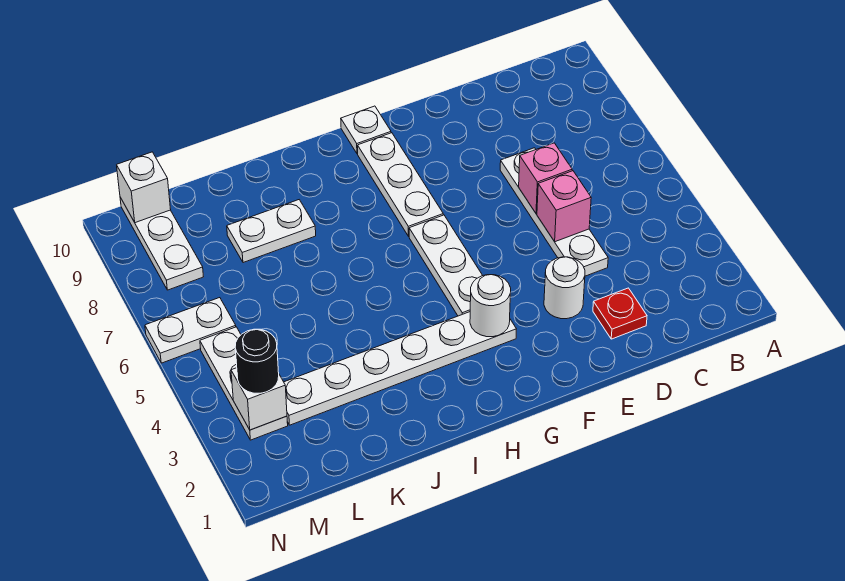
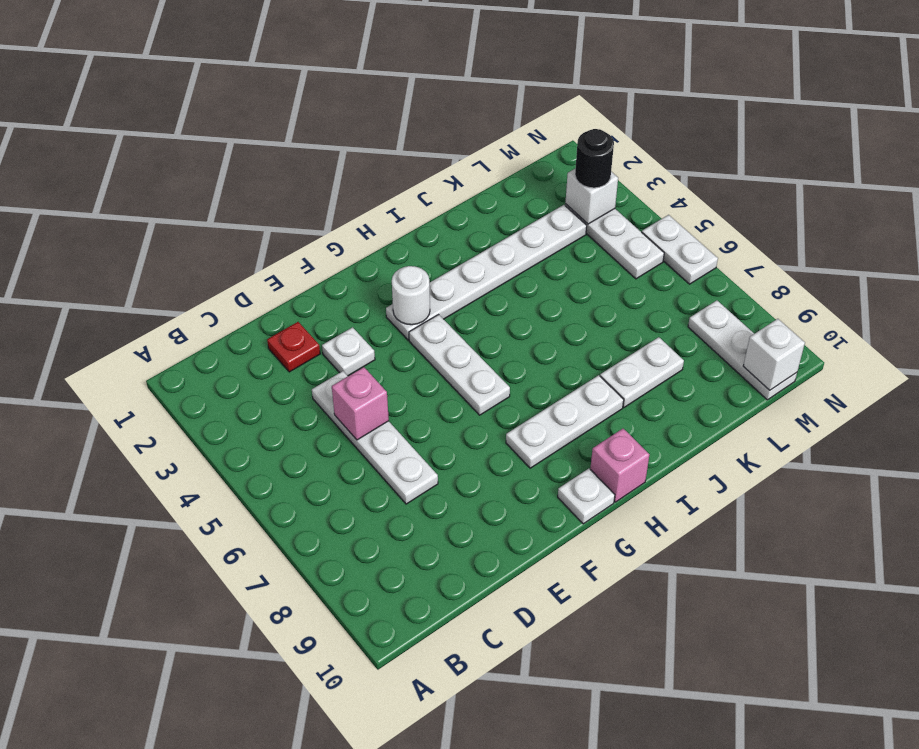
pink brick D6 level 2 -> pink brick H10 level 1
white round brick E3 level 1 -> white plate E3 level 1
white plate G7:G9 level 1 -> white plate G8:I8 level 1
white plate M6:N6 level 1 -> white plate N5:N6 level 1

